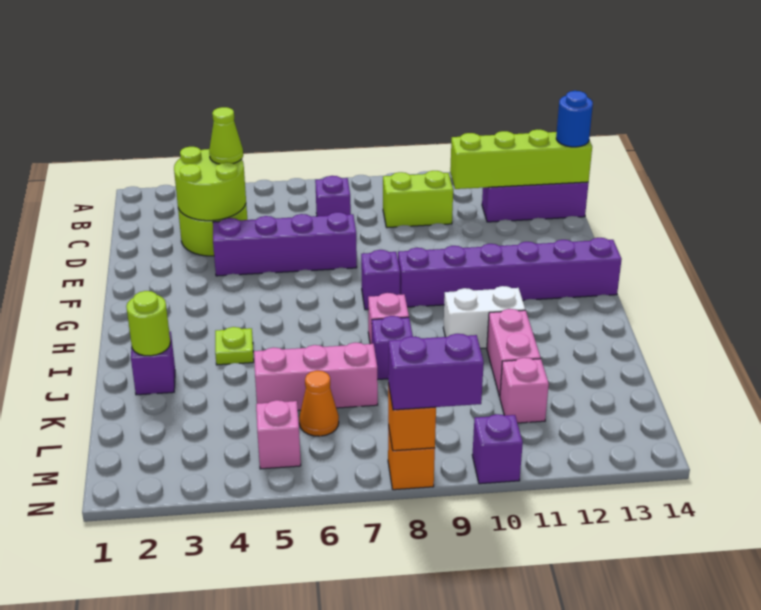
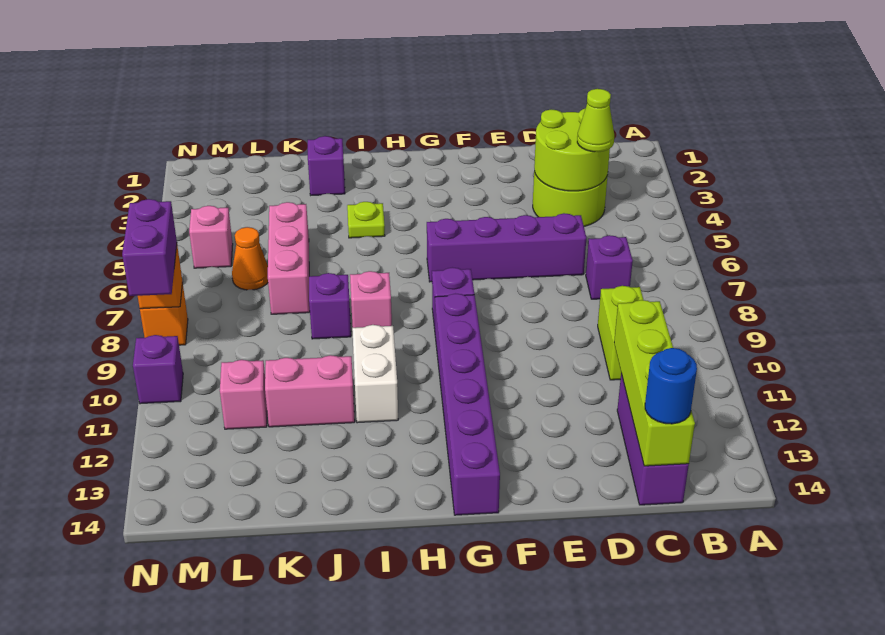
purple brick E4:E7 level 1 -> purple brick D6:G6 level 1
lime round brick J2 level 2 -> none

